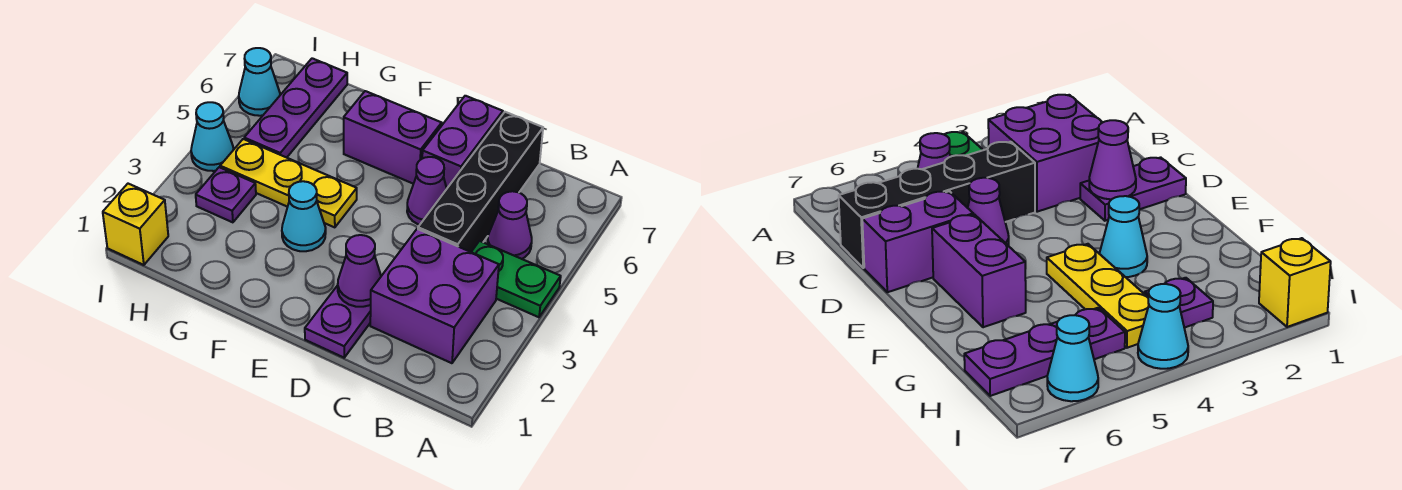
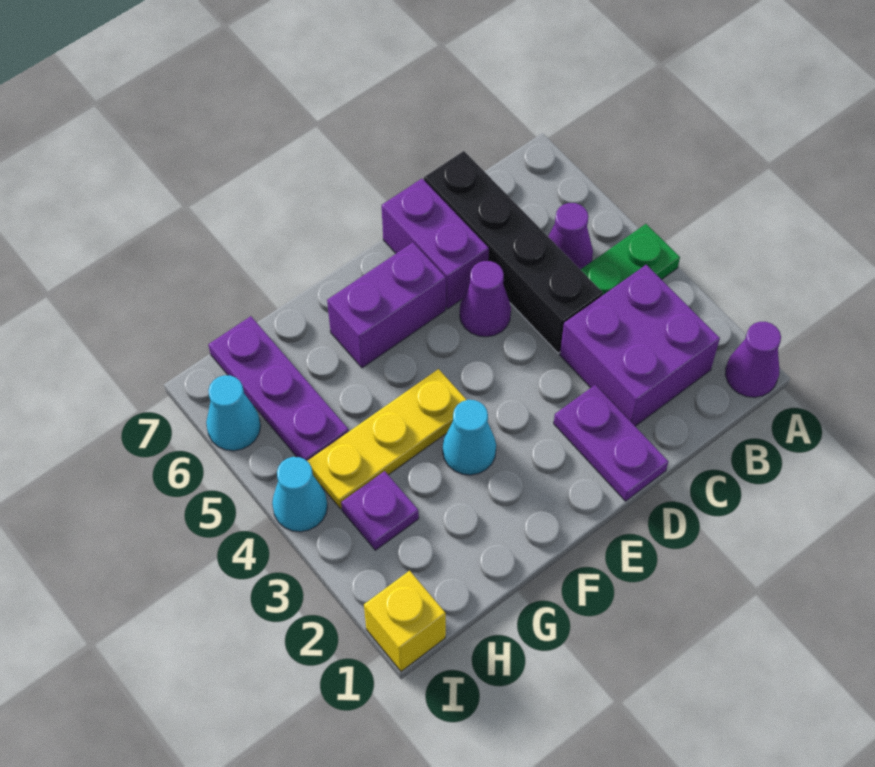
purple cone D2 level 2 -> purple cone A1 level 1

